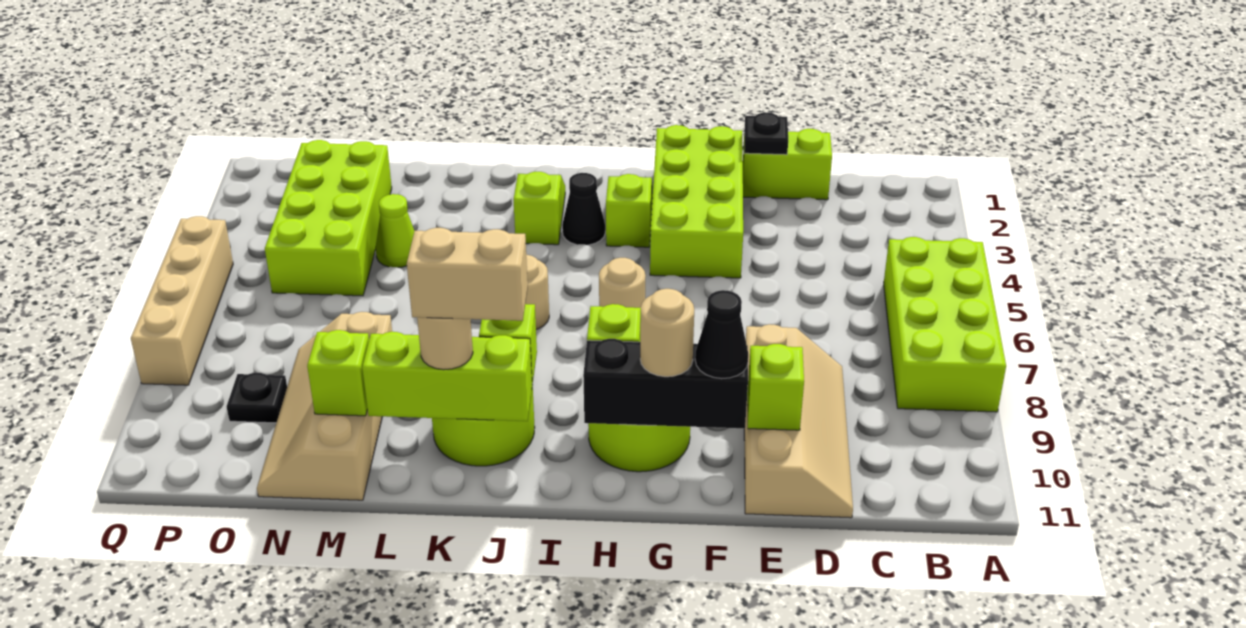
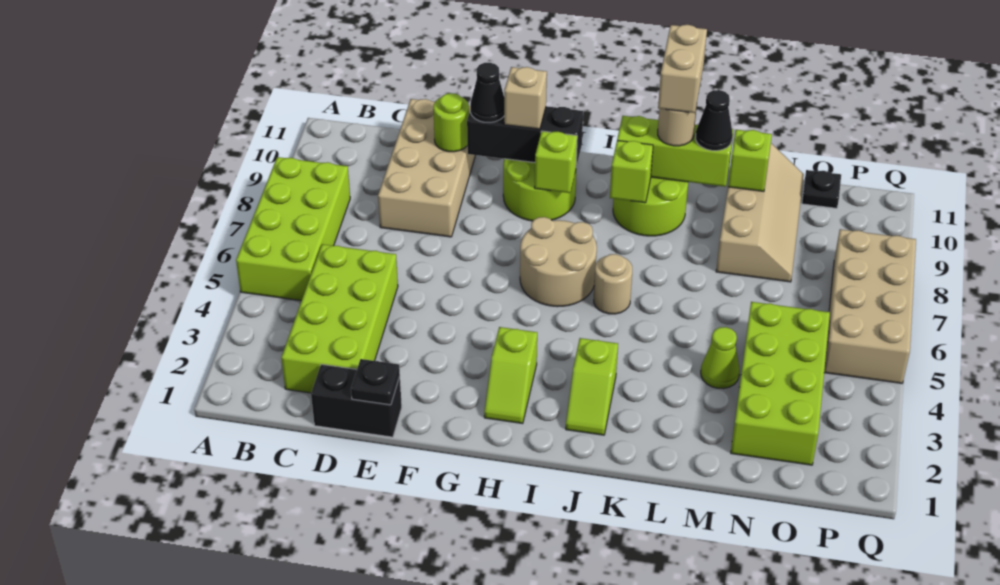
lime brick D1:E1 level 1 -> black brick D1:E1 level 1
tan slope D8:E11 level 1 top E -> tan brick D8:E11 level 1
lime brick E10 level 2 -> lime round brick E10 level 2
lime brick F1:G4 level 1 -> lime brick C2:D5 level 1
tan round brick G10 level 3 -> tan brick G10 level 3
tan round brick H6 level 1 -> tan round brick H6:I7 level 1
black cone I3 level 1 -> black cone L10 level 3
tan brick J10:K10 level 4 -> tan brick K10:K11 level 4
black plate O9 level 1 -> black plate O11 level 1
tan brick Q5:Q8 level 1 -> tan brick P5:Q8 level 1

